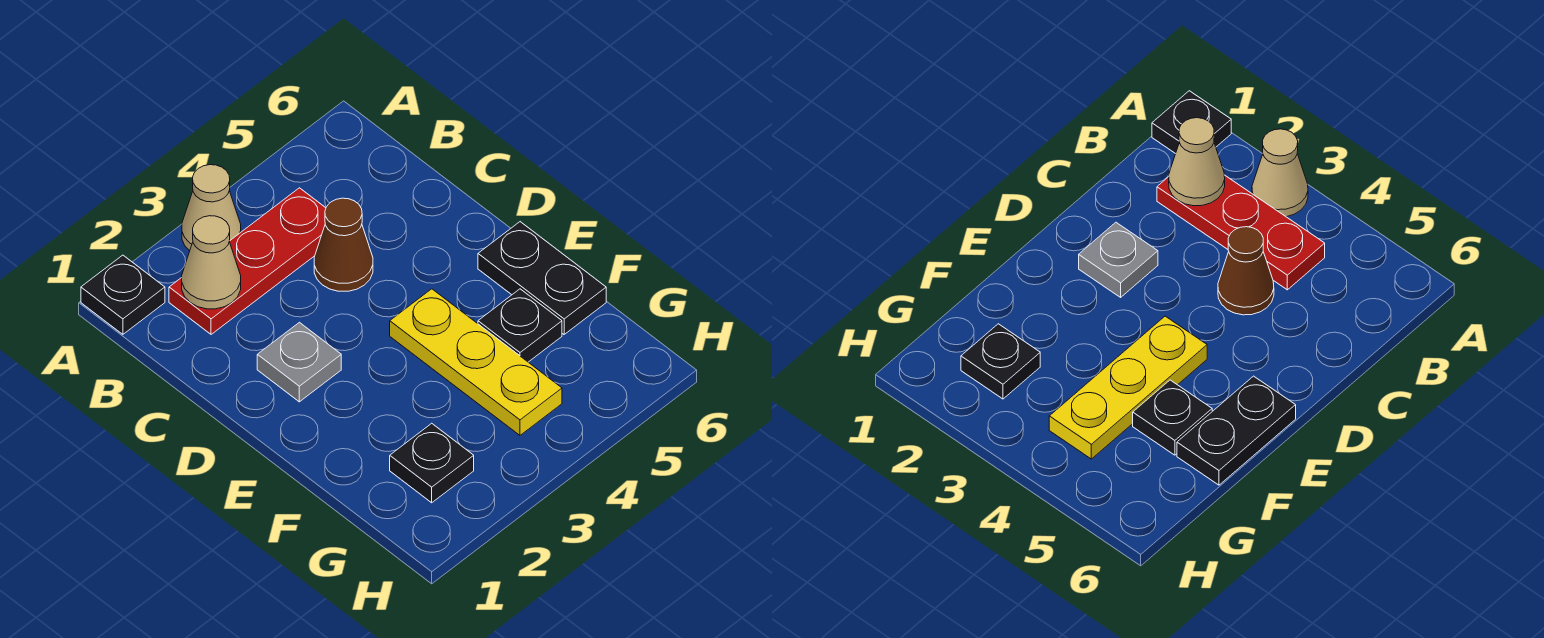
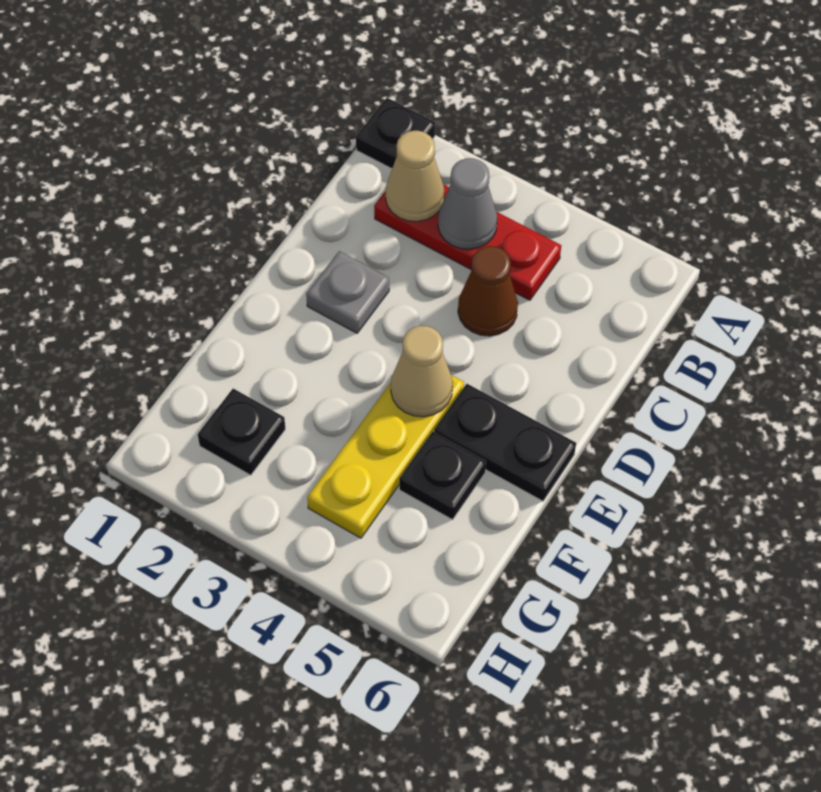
tan cone A3 level 1 -> tan cone E4 level 2
none -> grey cone B3 level 2
black plate E6:F6 level 1 -> black plate E5:E6 level 1

